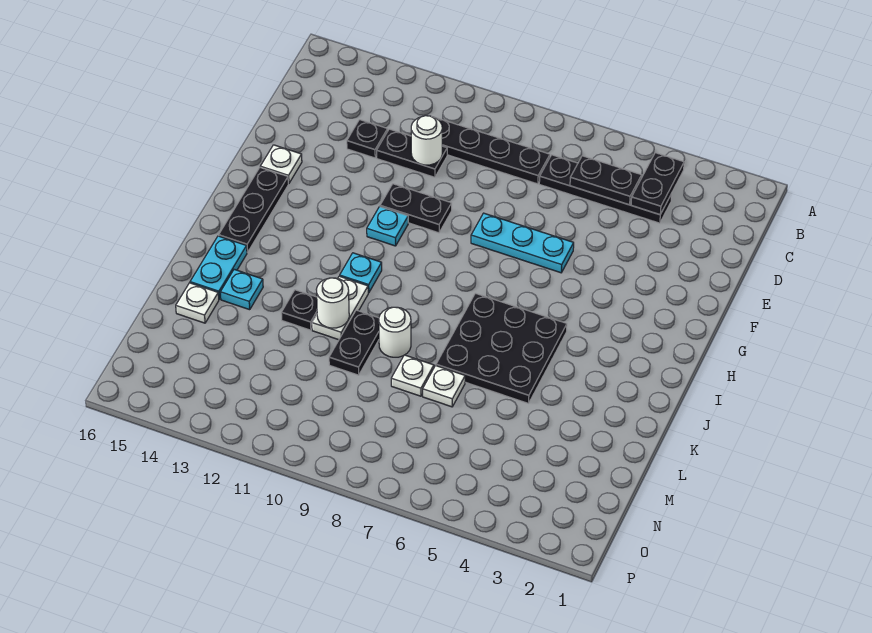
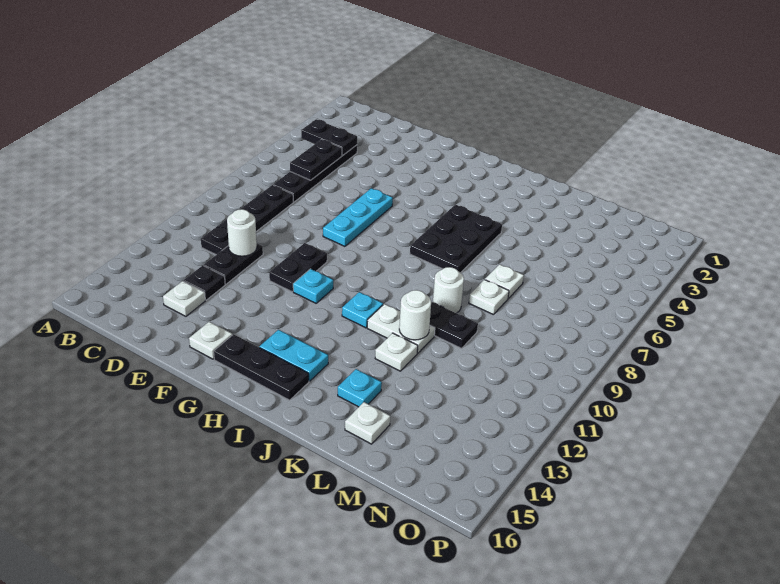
none -> white plate D14 level 1
black plate I5:K7 level 1 -> black plate I5:J7 level 1
cyan plate J15:K15 level 1 -> cyan plate H14:I14 level 1
black plate K12 level 1 -> white plate K12 level 1

